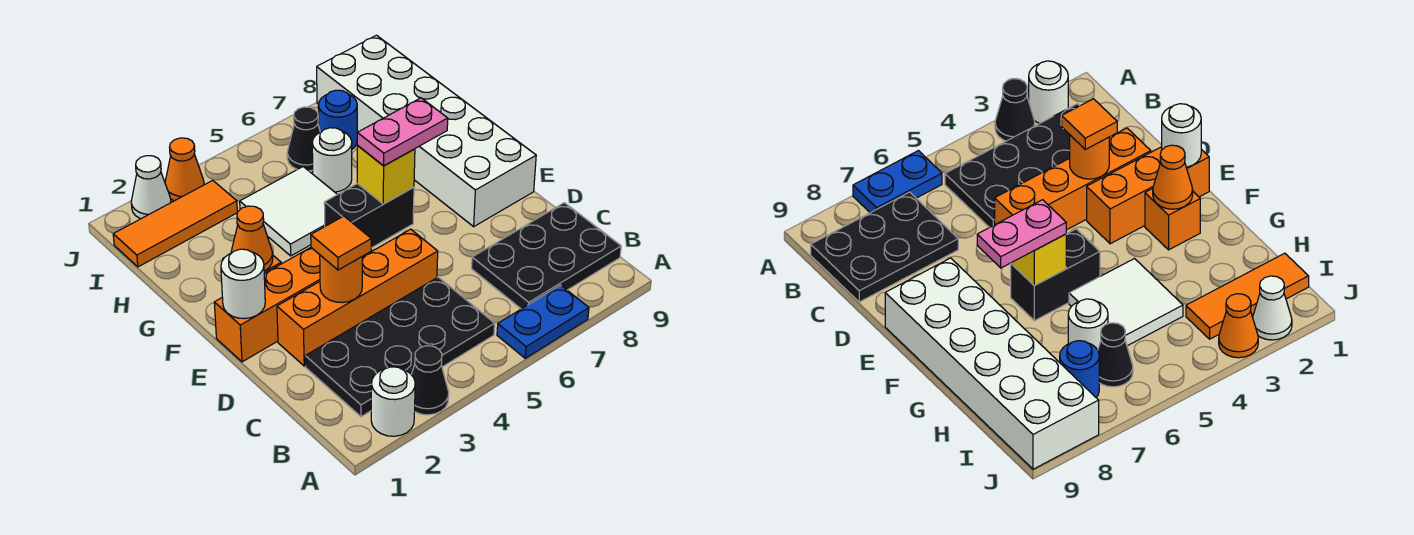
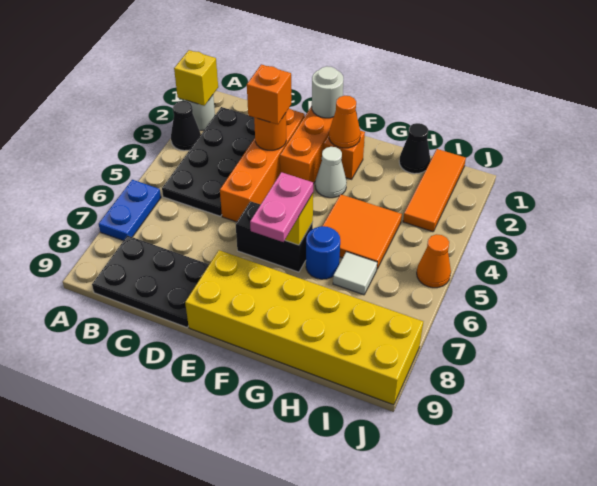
none -> yellow brick A2 level 2
black plate B7:C9 level 1 -> black plate B8:D9 level 1
orange tile D3 level 3 -> orange brick D3 level 3
white brick E8:J9 level 1 -> yellow brick E8:J9 level 1
black brick F5:F6 level 1 -> black brick E6:F6 level 1
white tile G4:H5 level 1 -> orange tile G4:H5 level 1
white round brick H6 level 1 -> white tile H6 level 1
black cone I6 level 1 -> black cone H1 level 1
blue round brick I7 level 1 -> blue round brick G6 level 1
white cone J2 level 1 -> white cone F3 level 1
orange cone J3 level 1 -> orange cone J5 level 1

